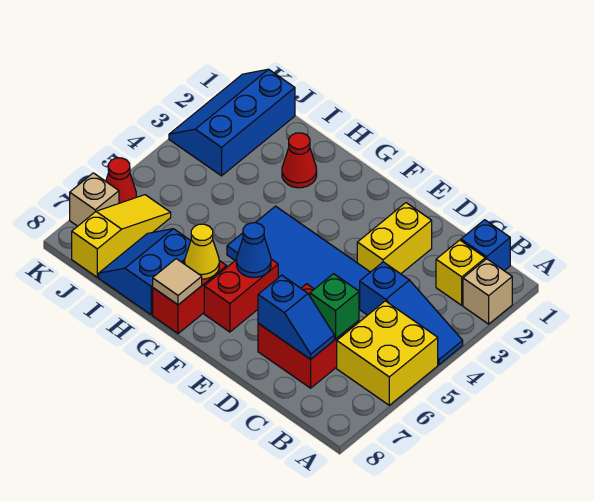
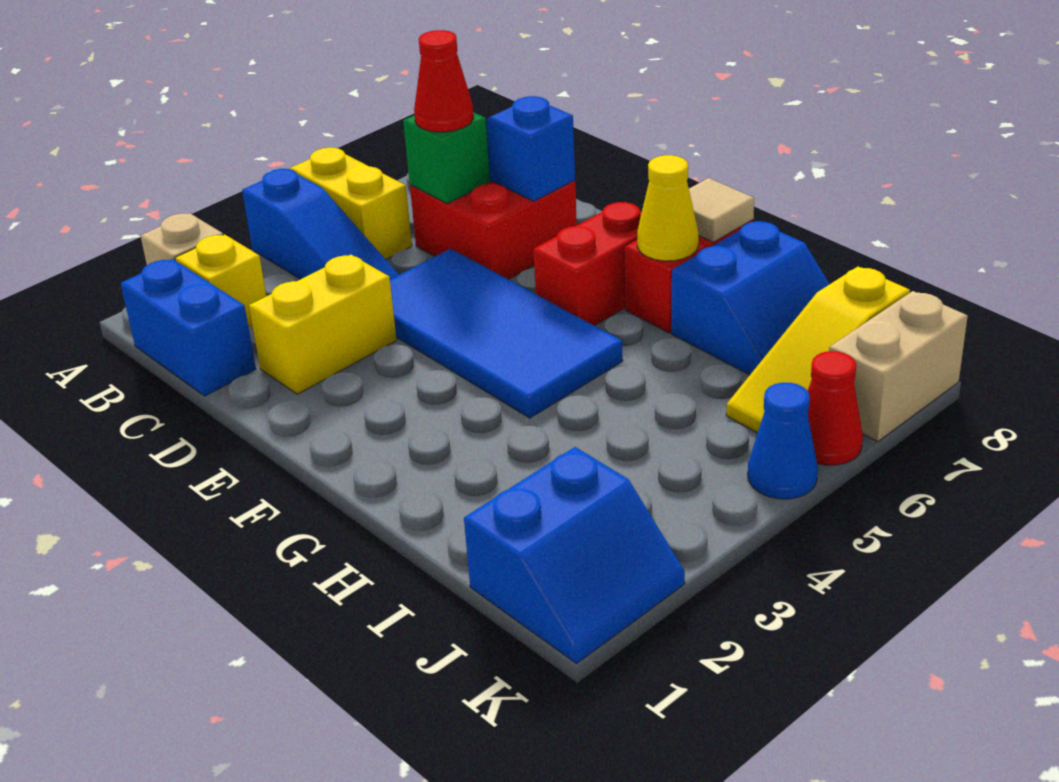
blue slope A4:C4 level 1 top C -> blue slope A4:C4 level 1 top A
yellow brick A5:B6 level 1 -> yellow brick A5:B5 level 1
blue brick B1 level 1 -> blue brick B1:C1 level 1
blue cone F6 level 2 -> blue cone K5 level 1
red cone H2 level 1 -> red cone C6 level 3
blue slope J1:K3 level 1 top J -> blue slope J1:K2 level 1 top J
tan brick K7 level 1 -> tan brick K7:K8 level 1

